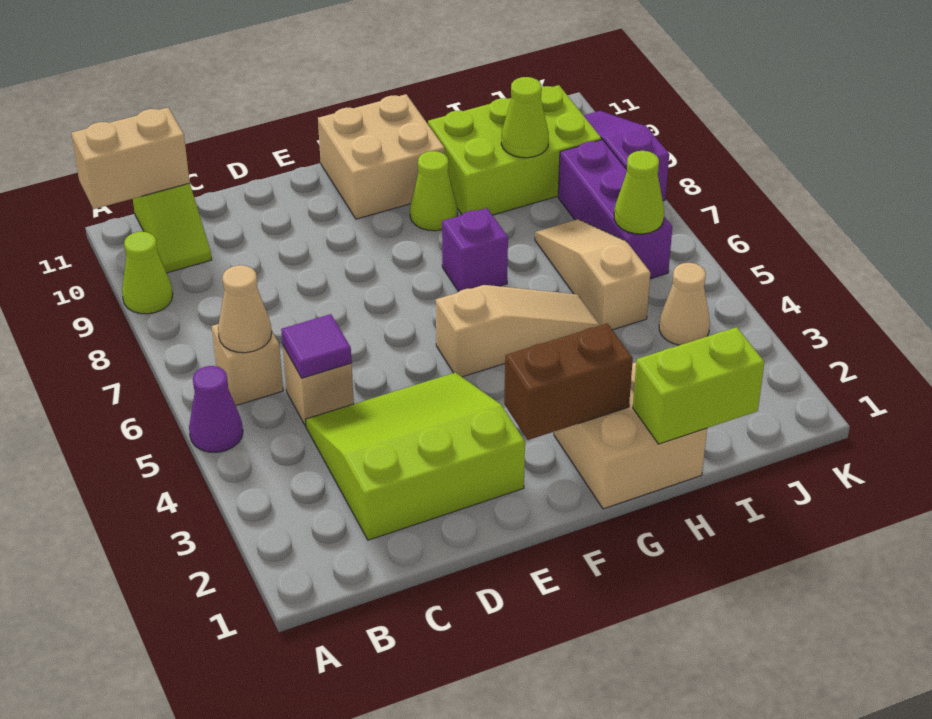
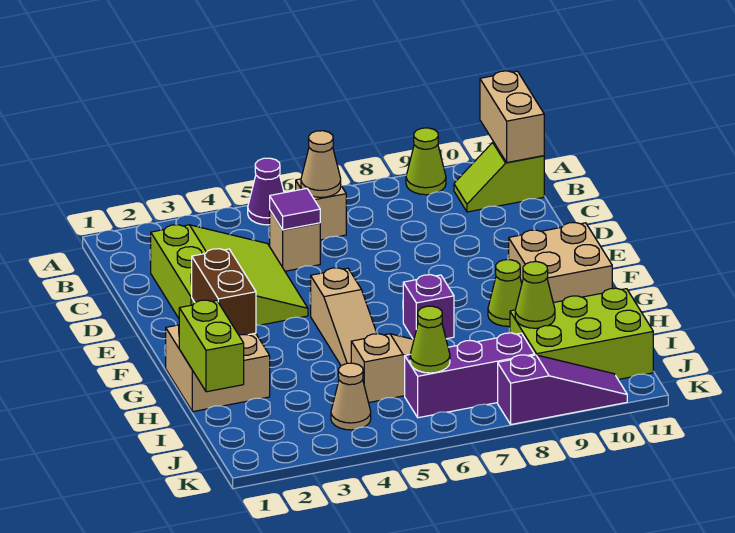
lime brick H9:J10 level 1 -> lime brick I9:J11 level 1

